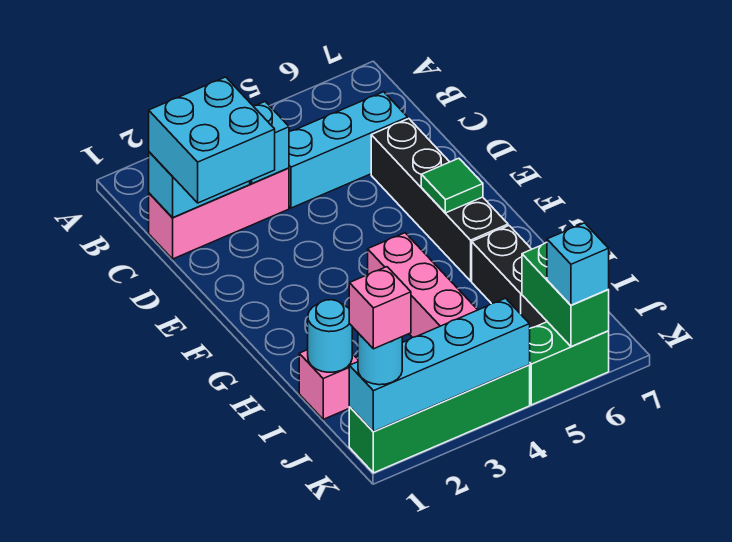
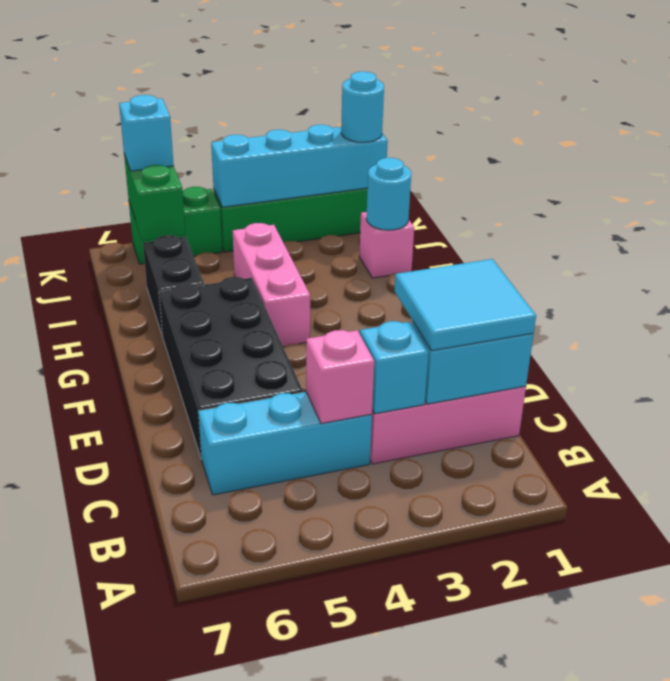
cyan brick C1:D2 level 3 -> cyan tile C1:D2 level 3
black brick D6:G6 level 1 -> black brick D5:G6 level 1
green tile F6 level 2 -> none
pink brick K1 level 4 -> pink brick C4 level 2

